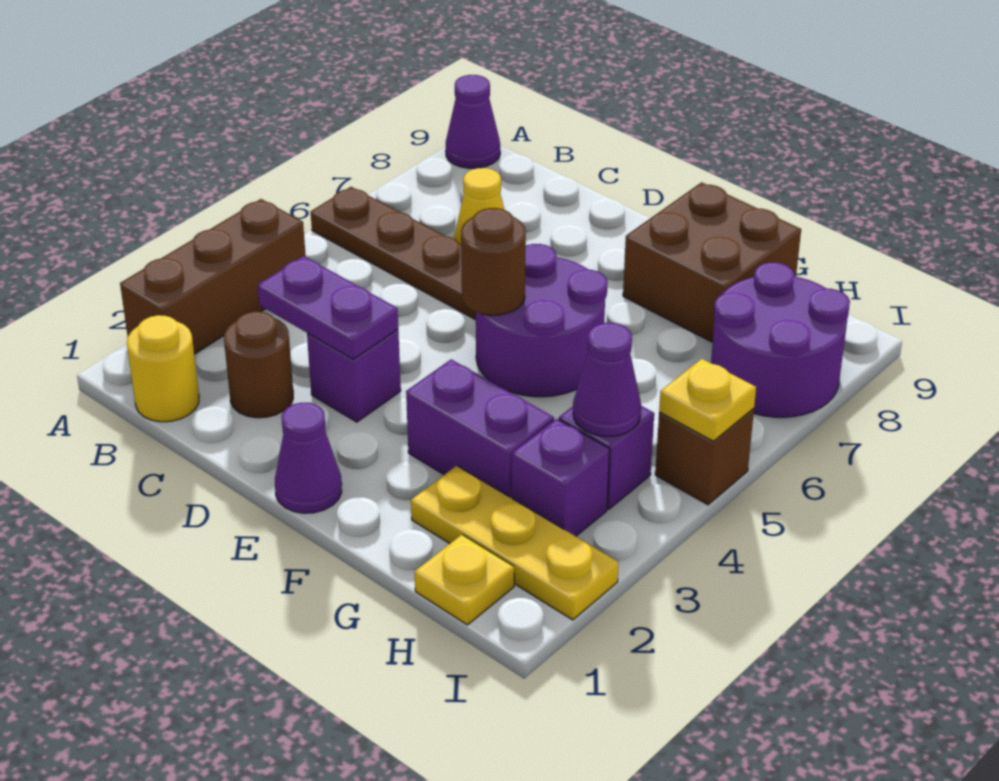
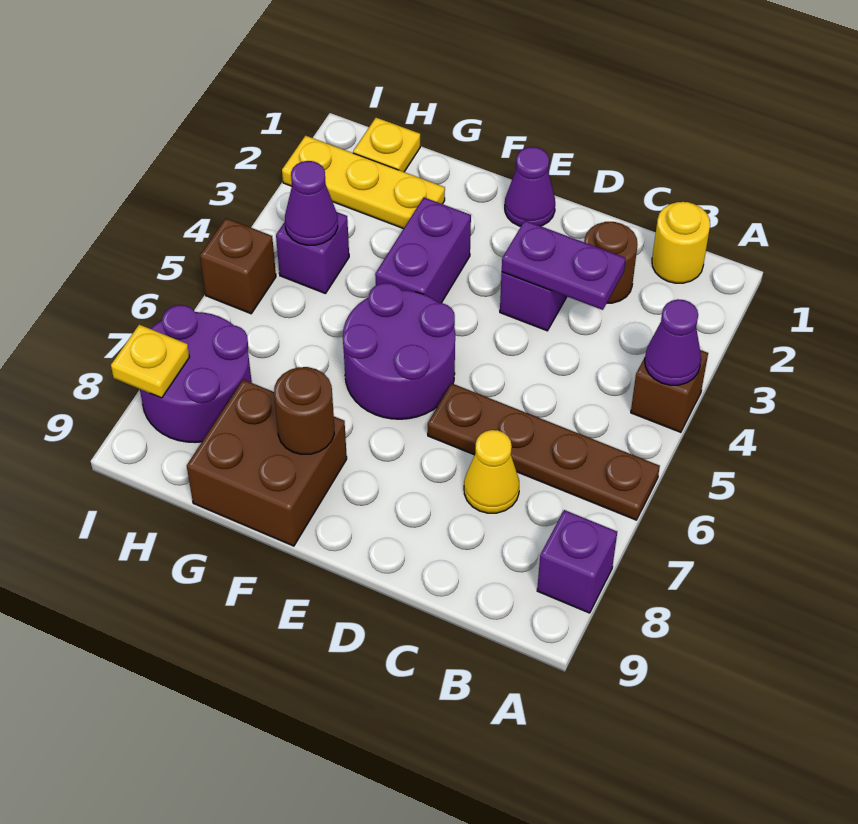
brown brick A2:A4 level 1 -> brown brick A4 level 1
purple cone A9 level 1 -> purple cone A4 level 2
brown round brick E5 level 2 -> brown round brick F8 level 2
purple brick F3:G3 level 1 -> purple brick F3:F4 level 1
purple brick H3 level 1 -> purple brick A8 level 1
yellow plate I5 level 2 -> yellow plate I8 level 2

